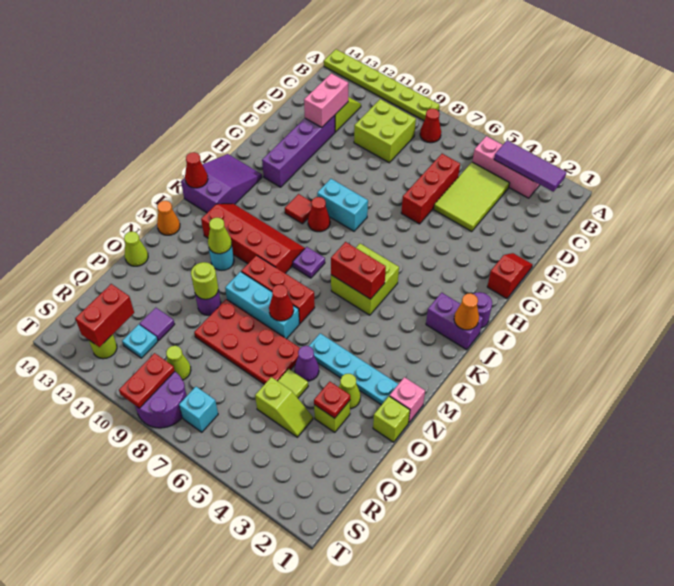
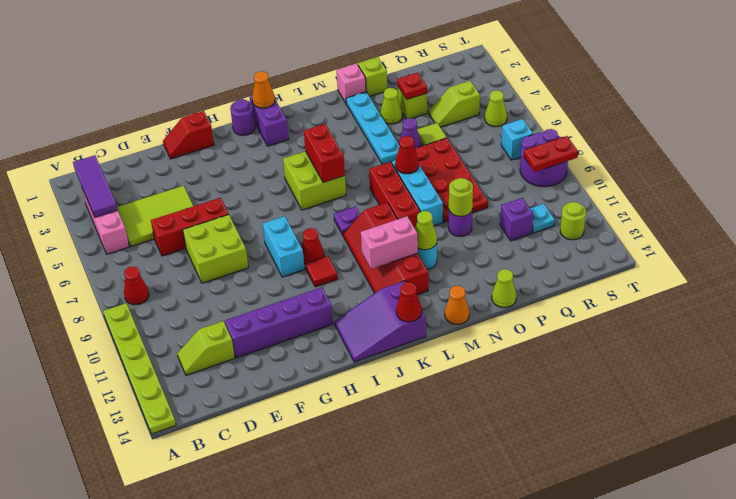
lime brick C9:D10 level 1 -> lime brick E7:F8 level 1
pink brick D12:E12 level 2 -> pink brick K11:L11 level 2
lime slope Q4:Q5 level 1 top 5 -> lime slope Q4:R4 level 1 top R
purple tile Q11 level 1 -> purple brick Q11 level 1
lime cone R9 level 1 -> lime cone S5 level 1
red brick R12:S12 level 2 -> none

